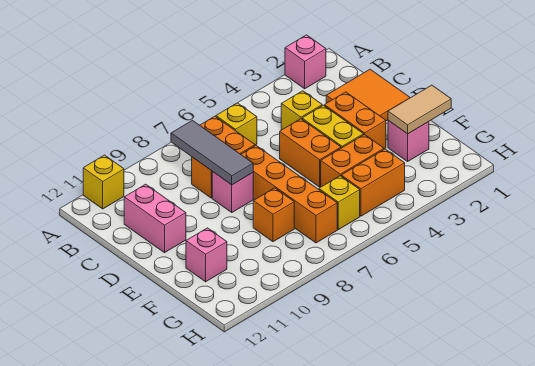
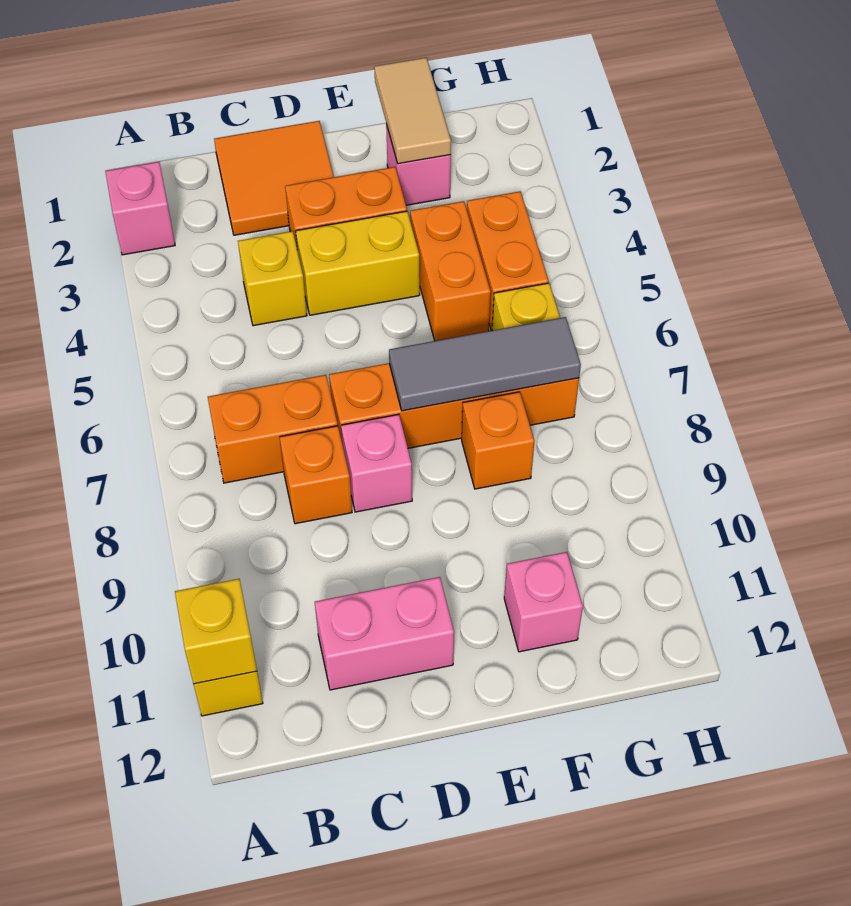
yellow brick B6 level 1 -> yellow brick A11 level 2
grey tile B8:D8 level 2 -> grey tile E7:G7 level 2
orange brick D5:E5 level 1 -> none

